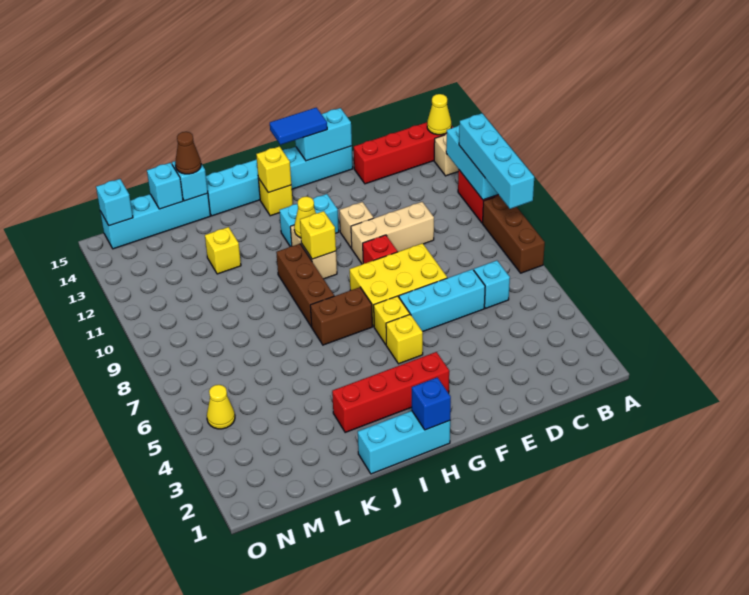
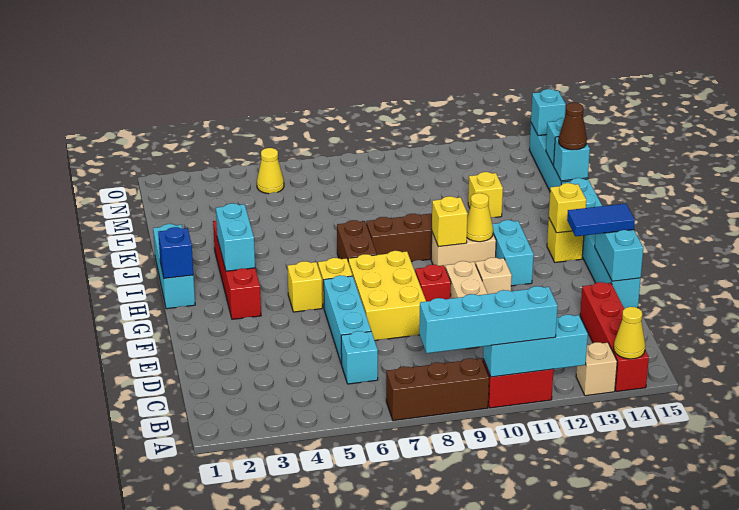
blue tile F15:G15 level 3 -> blue tile F14:F15 level 3
none -> cyan brick H3:I3 level 2

